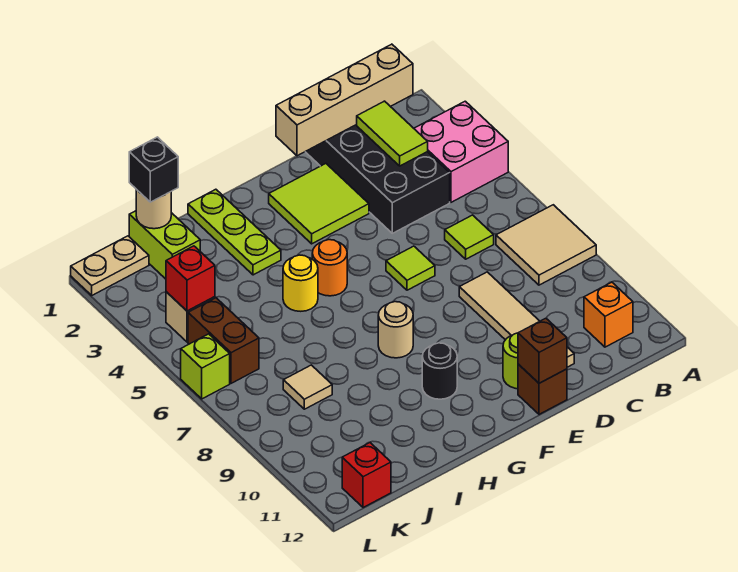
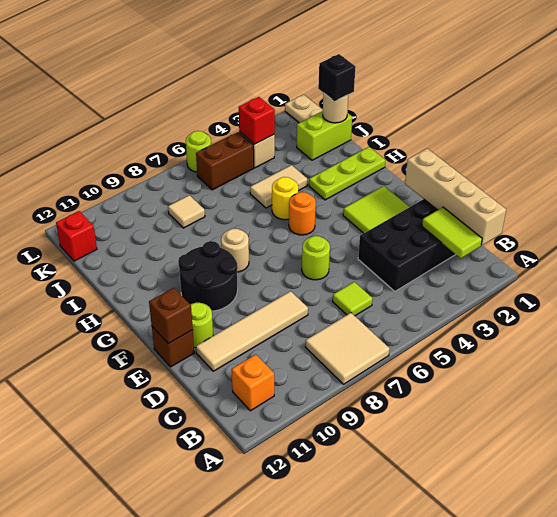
pink brick A3:B4 level 1 -> none
lime tile C2:C3 level 2 -> lime tile B2:C2 level 2
lime tile E6 level 1 -> lime round brick E6 level 1
black round brick G10 level 1 -> black round brick F9:G10 level 1
none -> tan tile I4:I5 level 1
lime brick L6 level 1 -> lime round brick L6 level 1

